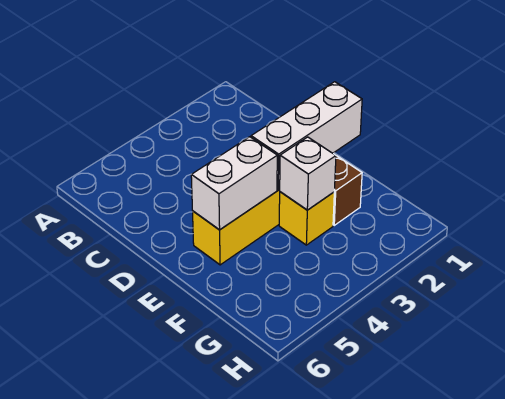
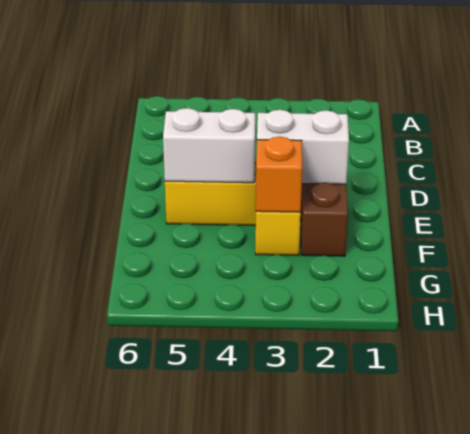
white brick E1:E3 level 2 -> white brick E2:E3 level 2
white brick F3 level 2 -> orange brick F3 level 2

